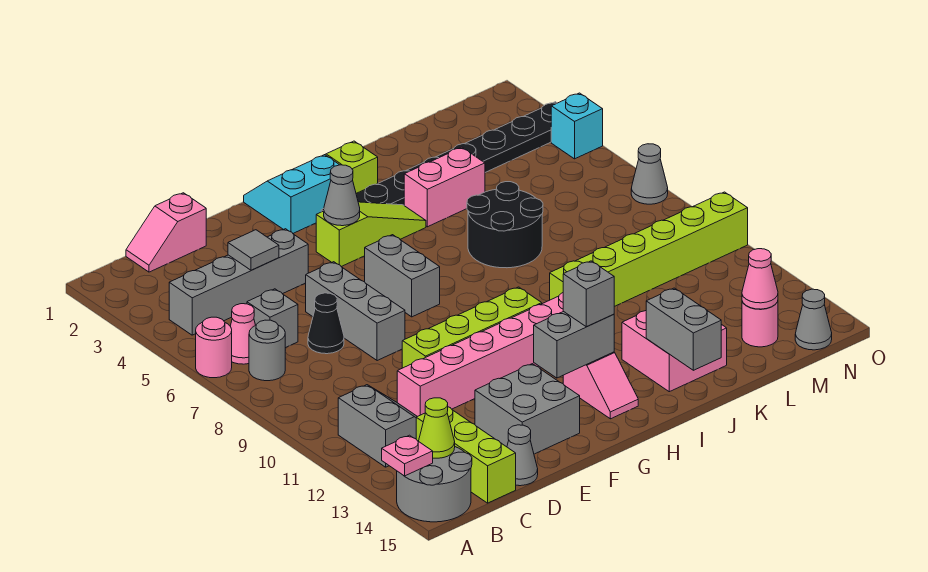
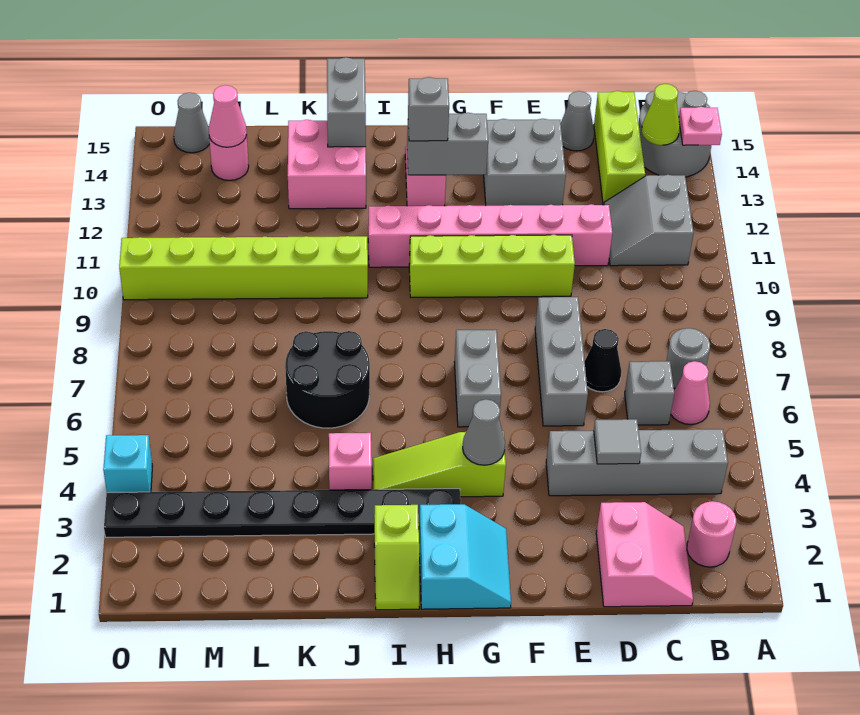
pink round brick A6 level 1 -> pink round brick B2 level 1
pink slope C1:D1 level 1 top D -> pink slope C1:D2 level 1 top D
cyan slope G1:H2 level 1 top 2 -> cyan slope G1:H2 level 1 top H
pink brick J4:K4 level 1 -> pink brick J4 level 1
grey cone O7 level 1 -> none

